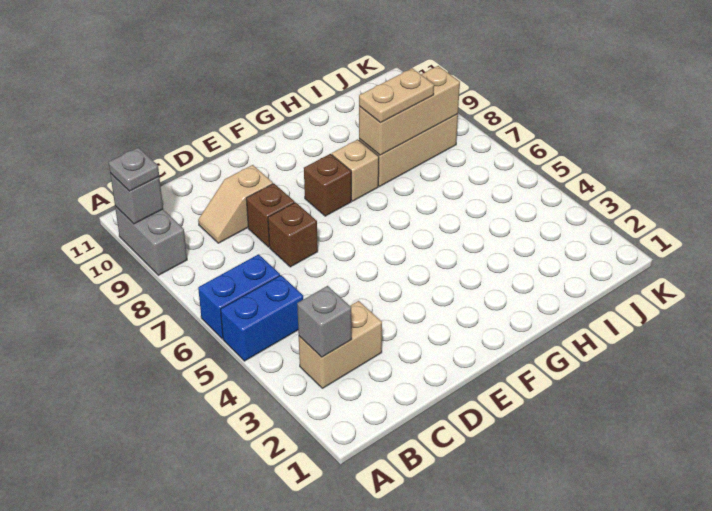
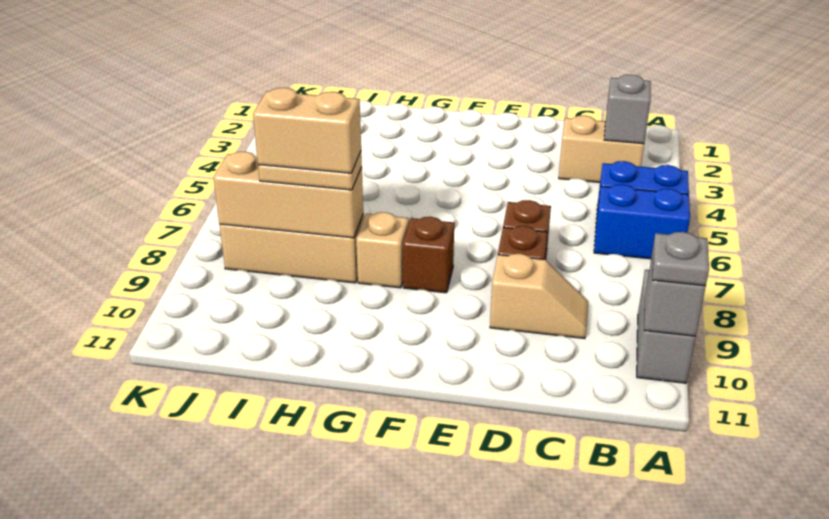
none -> tan brick H8:I8 level 4

